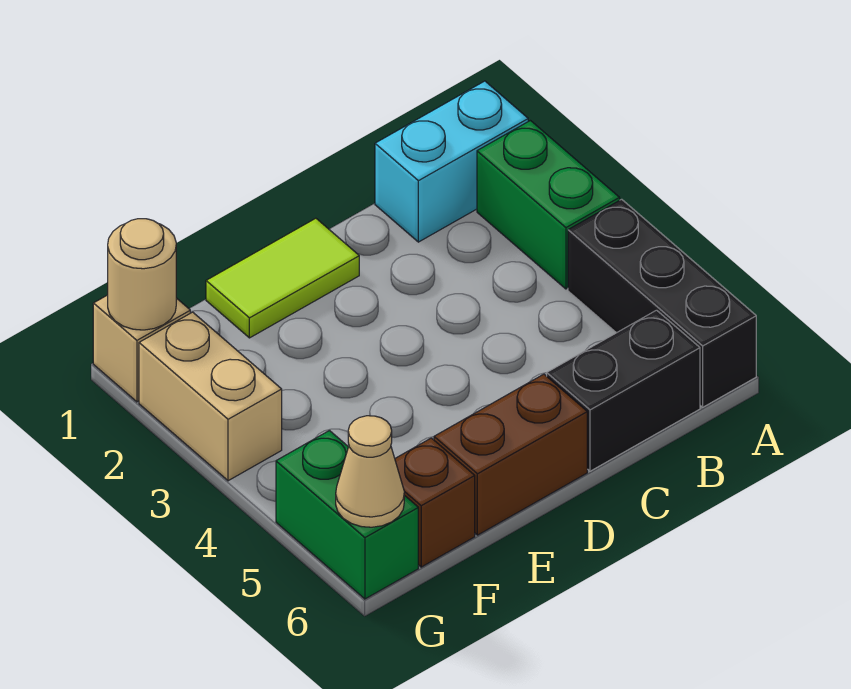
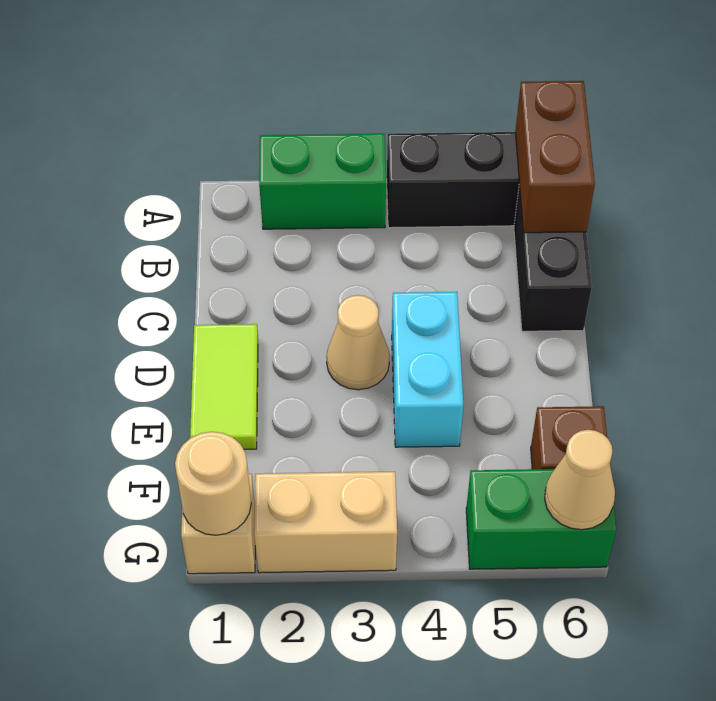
cyan brick A1:B1 level 1 -> cyan brick D4:E4 level 1
none -> tan cone D3 level 1
brown brick D6:E6 level 1 -> brown brick A6:B6 level 2

